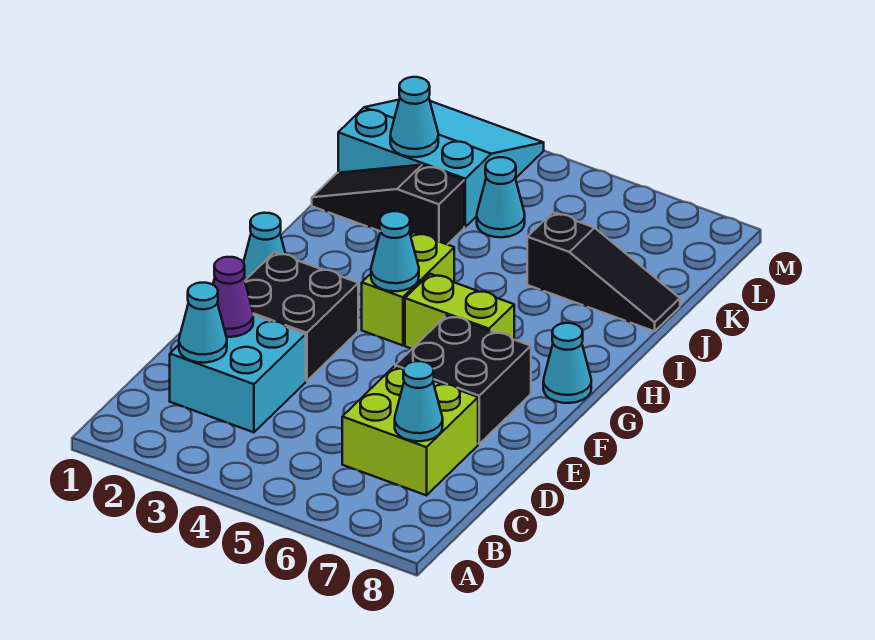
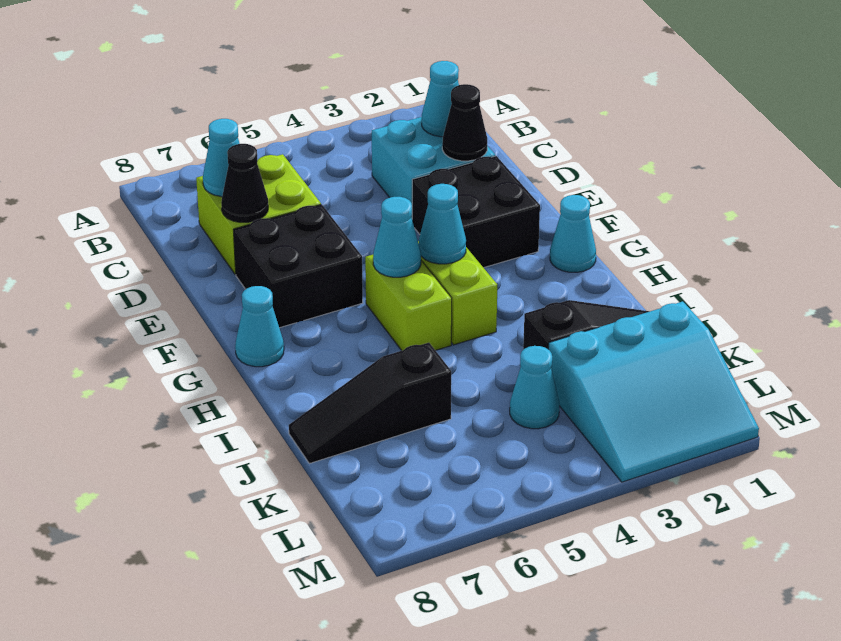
purple cone D2 level 2 -> black cone D2 level 2
none -> black cone D7 level 2
lime brick G5:G6 level 1 -> lime brick G5:H5 level 1
cyan cone K2 level 2 -> cyan cone G5 level 2

